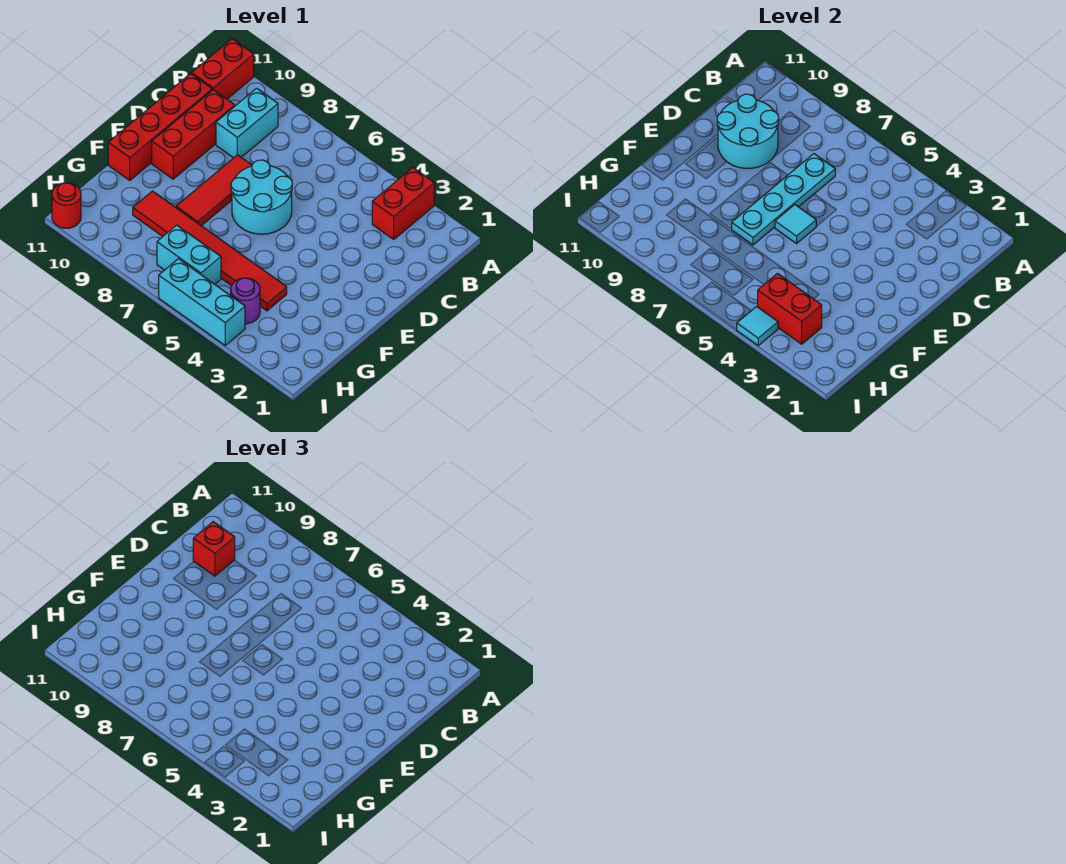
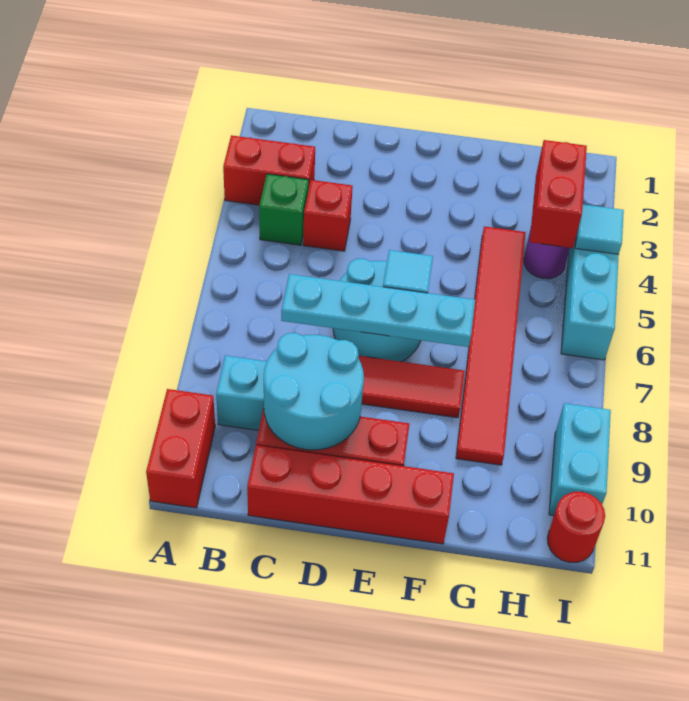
red brick A11:B11 level 1 -> red brick A10:A11 level 1
none -> green brick B4 level 1
red brick C10 level 3 -> red brick C4 level 1
cyan brick H6:H7 level 1 -> cyan brick I9:I10 level 1

